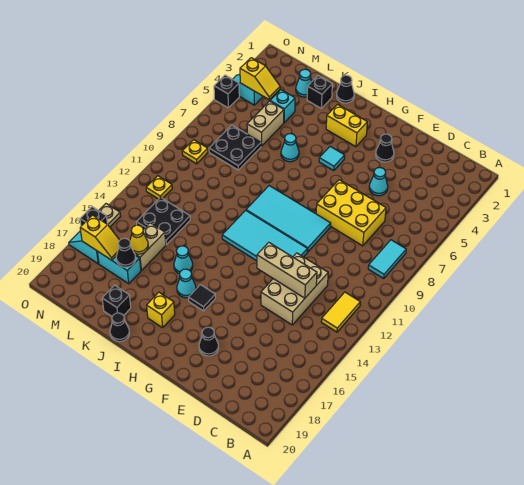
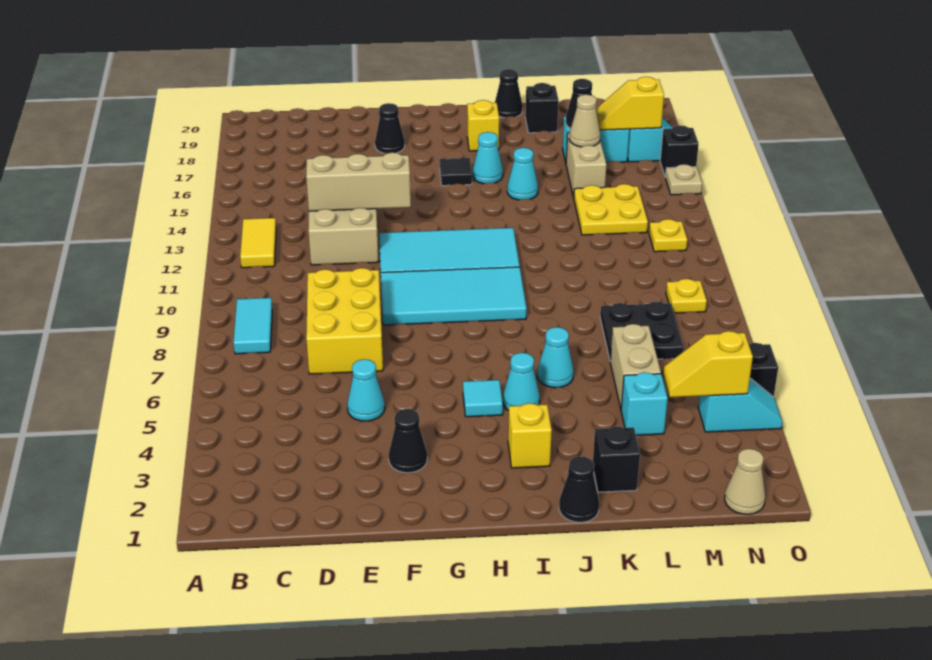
yellow brick D7:F8 level 1 -> yellow brick D7:E9 level 1
yellow brick H3:I3 level 1 -> yellow brick I3 level 1
cyan cone L2 level 1 -> cyan cone I5 level 1
black plate L13:M14 level 1 -> yellow plate L13:M14 level 1
yellow cone L16 level 2 -> tan cone L16 level 2
none -> tan cone N1 level 1

